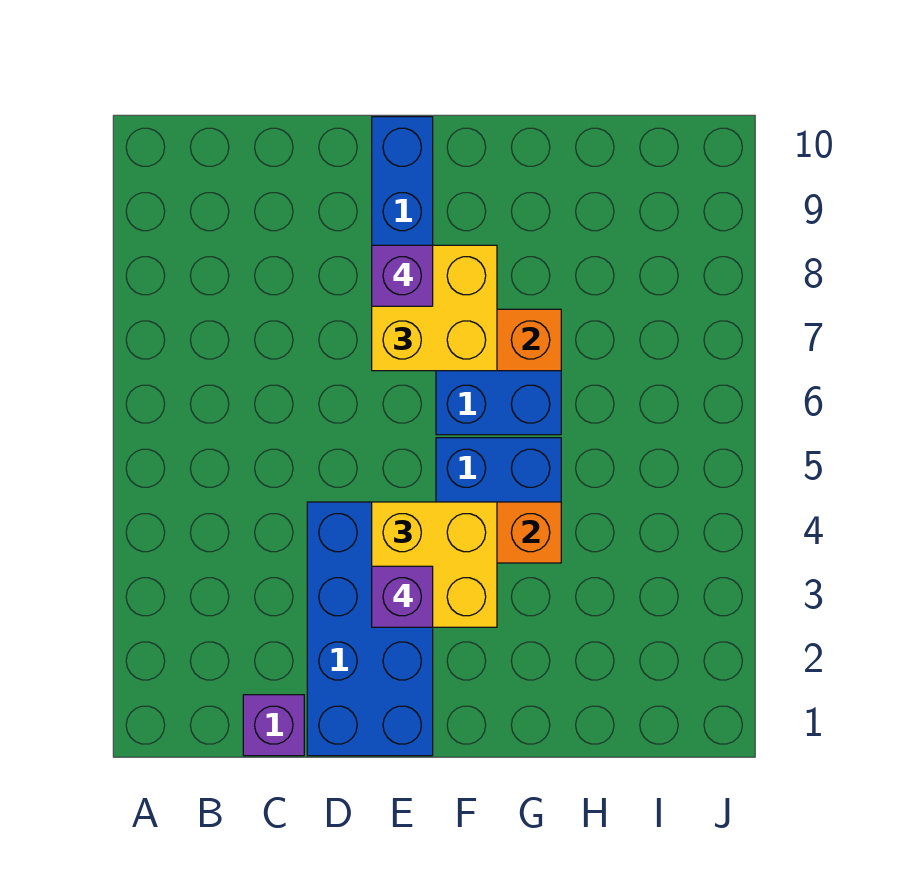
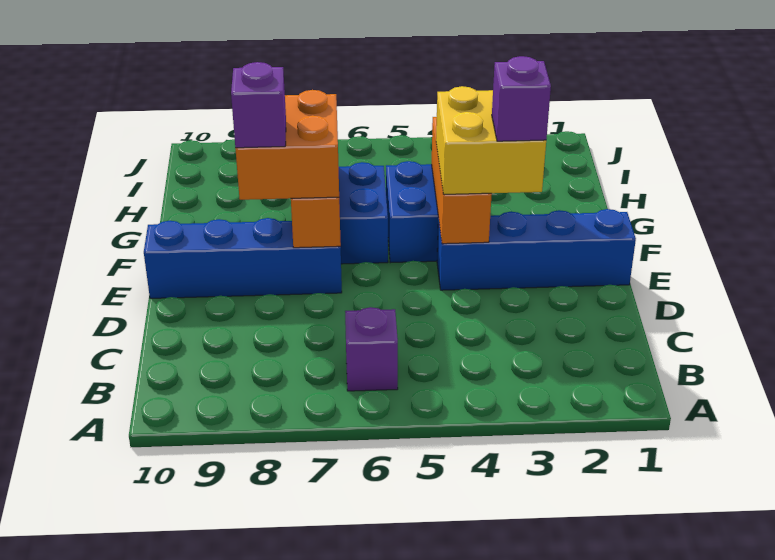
purple brick C1 level 1 -> purple brick B6 level 1
blue brick D1:E4 level 1 -> blue brick E1:E4 level 1
yellow brick E7:F8 level 3 -> orange brick E7:F8 level 3

